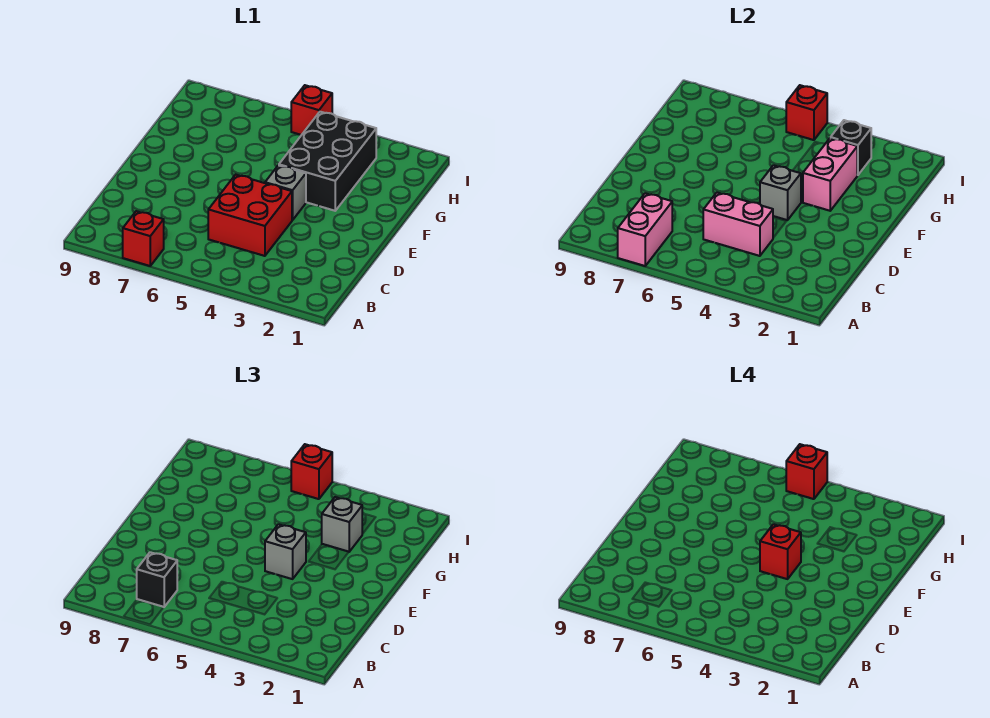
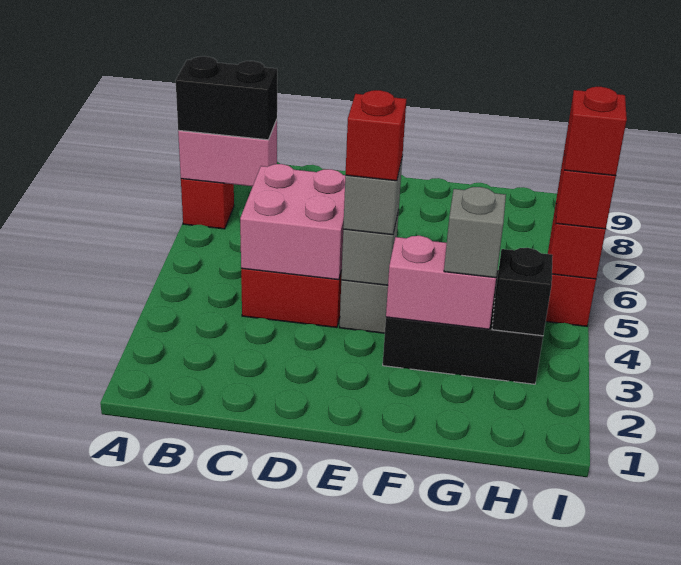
black brick B7 level 3 -> black brick A7:B7 level 3
pink brick C4:C5 level 2 -> pink brick C4:D5 level 2

